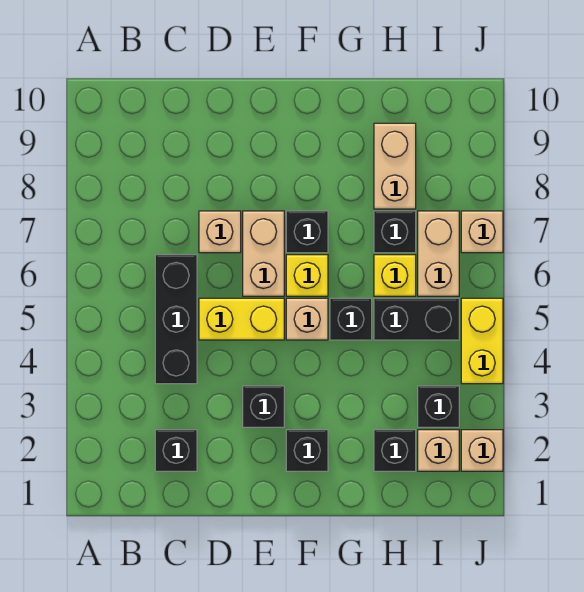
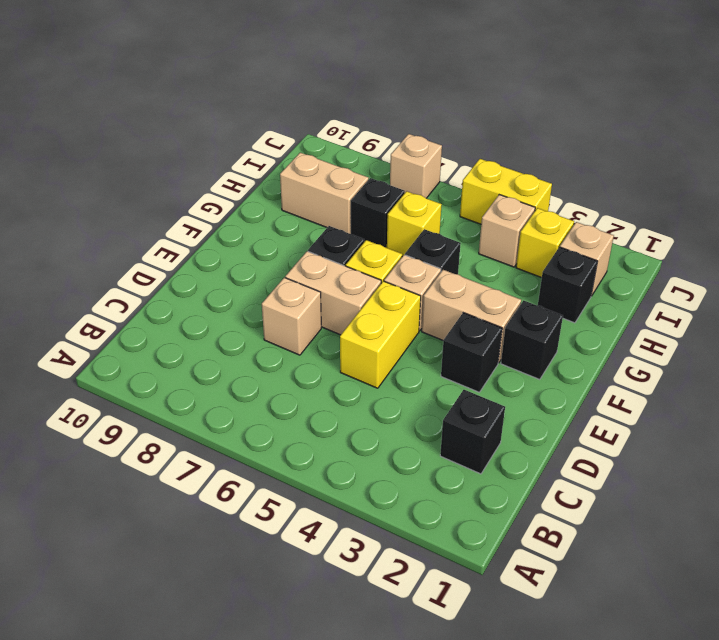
black brick C4:C6 level 1 -> none
black brick H5:I5 level 1 -> none
black brick I3 level 1 -> yellow brick I3 level 1
tan brick I6:I7 level 1 -> tan brick F3:F4 level 1
tan brick J2 level 1 -> tan brick I4 level 1

